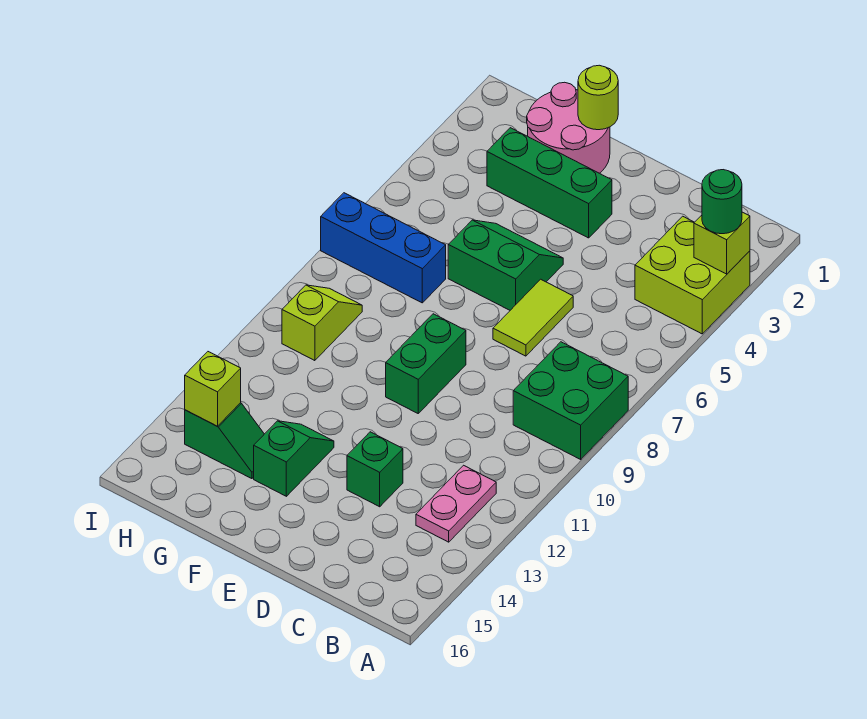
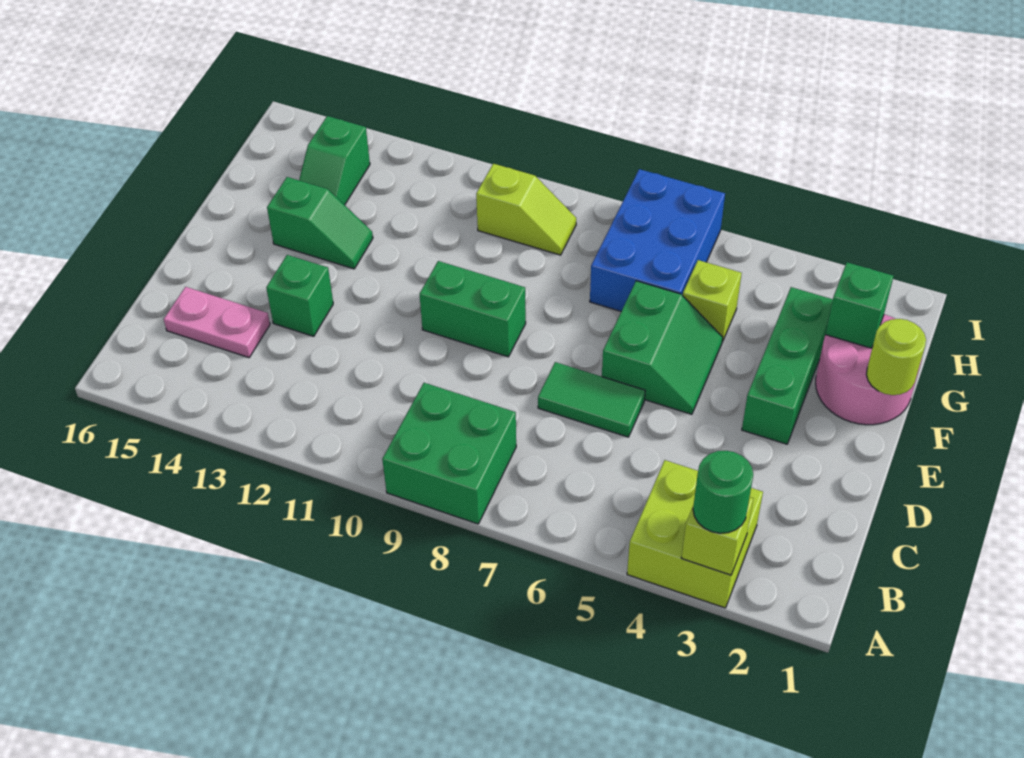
pink plate B12:B13 level 1 -> pink plate C14:C15 level 1
lime tile D6:D7 level 1 -> green tile D6:D7 level 1
none -> green brick G2 level 2
blue brick G7:I7 level 1 -> blue brick G6:I7 level 1
lime brick H14 level 2 -> lime brick G5 level 1

